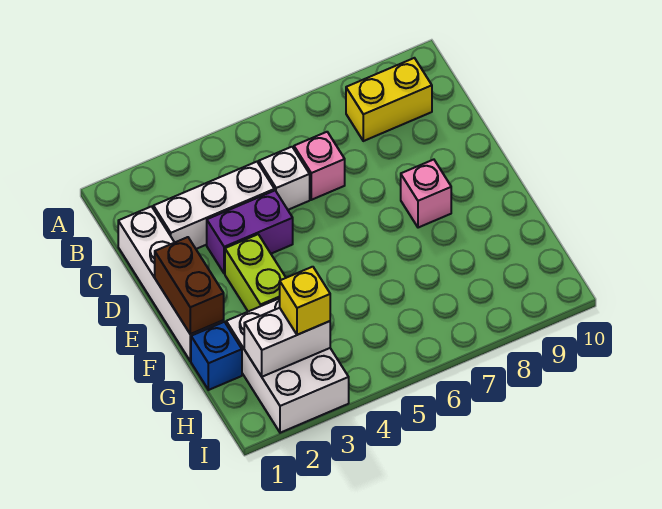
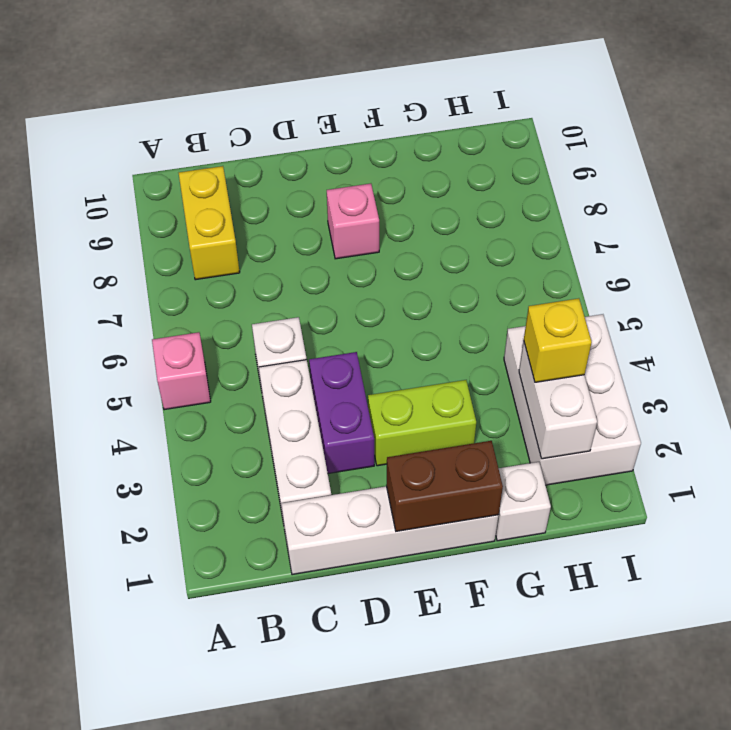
pink brick C6 level 1 -> pink brick A5 level 1
blue brick G1 level 1 -> white brick G1 level 1
white brick G2:I3 level 1 -> white brick H2:I4 level 1

